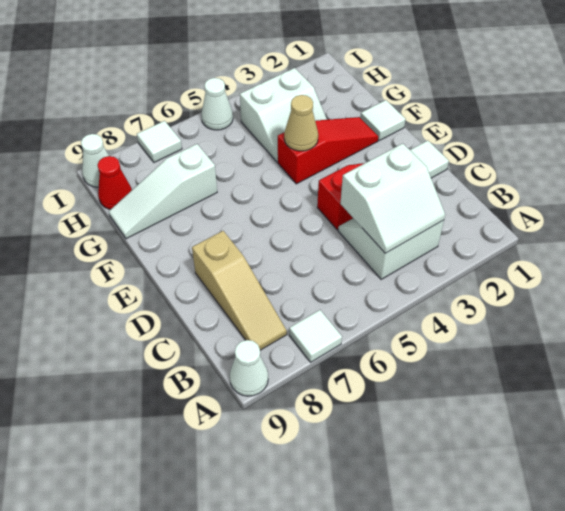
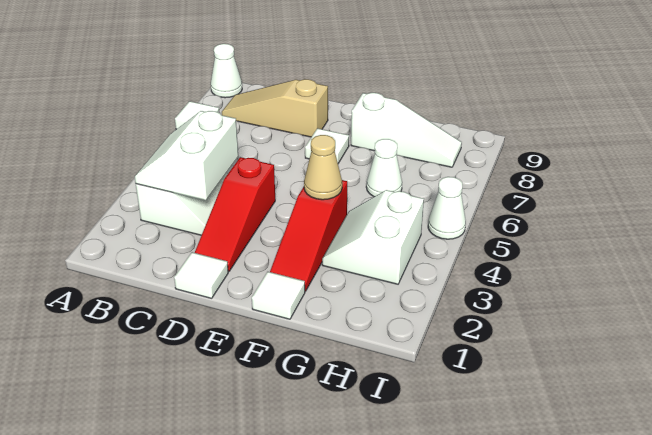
white slope G7:G9 level 1 top 7 -> white slope F8:H8 level 1 top F
red cone H9 level 1 -> none
white tile I7 level 1 -> white tile E7 level 1
white cone I9 level 1 -> white cone G6 level 1

